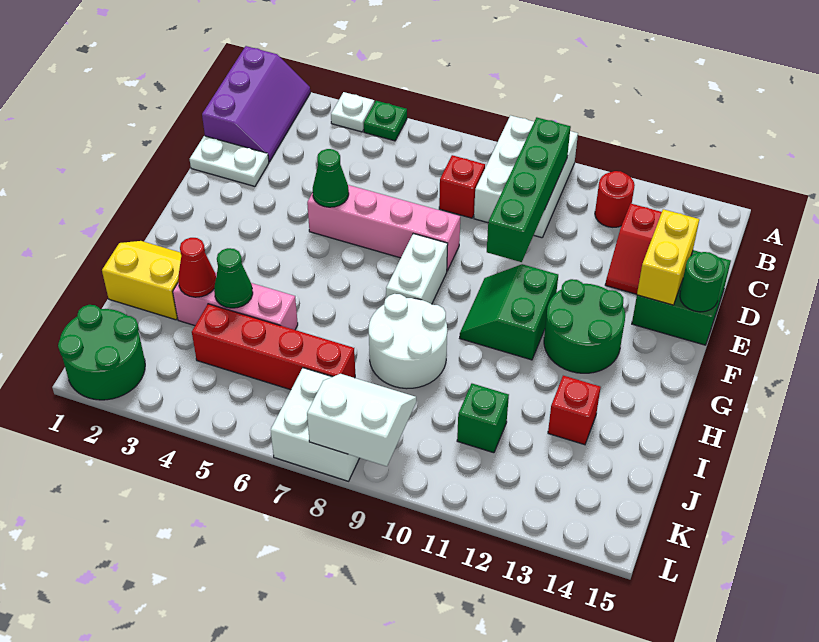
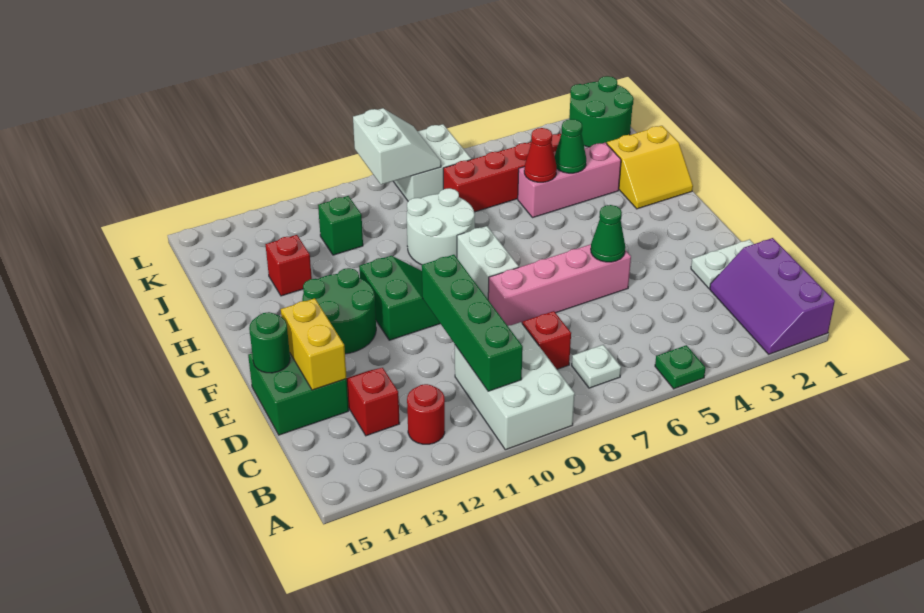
white plate A4 level 1 -> white plate B7 level 1
red cone I3 level 2 -> red cone I5 level 2
white slope K8:L9 level 2 top L -> white slope K8:L9 level 2 top 9

